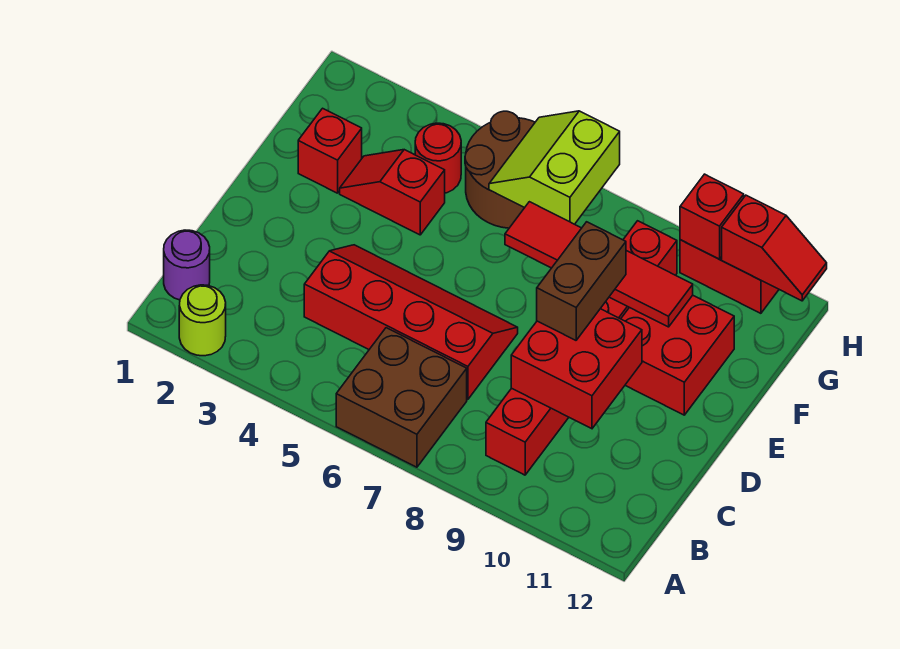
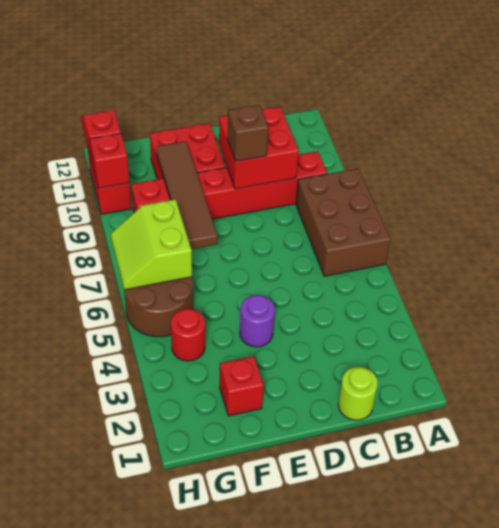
lime round brick A2 level 1 -> lime round brick C1 level 1
brown brick A6:B7 level 1 -> brown brick A6:B8 level 1
purple round brick B1 level 1 -> purple round brick E4 level 1
red slope C4:D7 level 1 top C -> none
brown brick D9:E9 level 3 -> brown brick D9 level 3
red slope F3:F4 level 1 top 4 -> none
red tile F7:F10 level 2 -> brown tile F7:F10 level 2
lime slope G6:H7 level 2 top 7 -> lime slope G6:H7 level 2 top G

